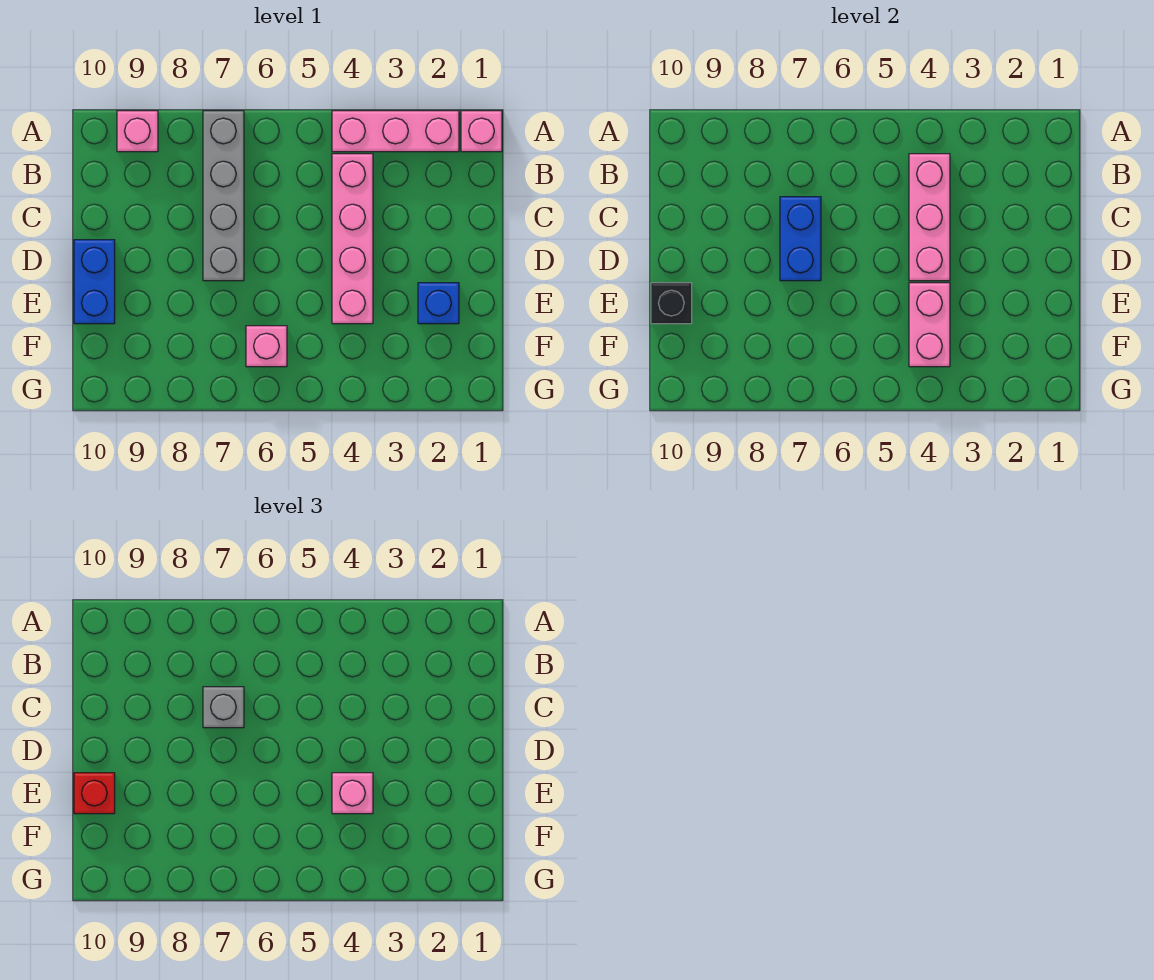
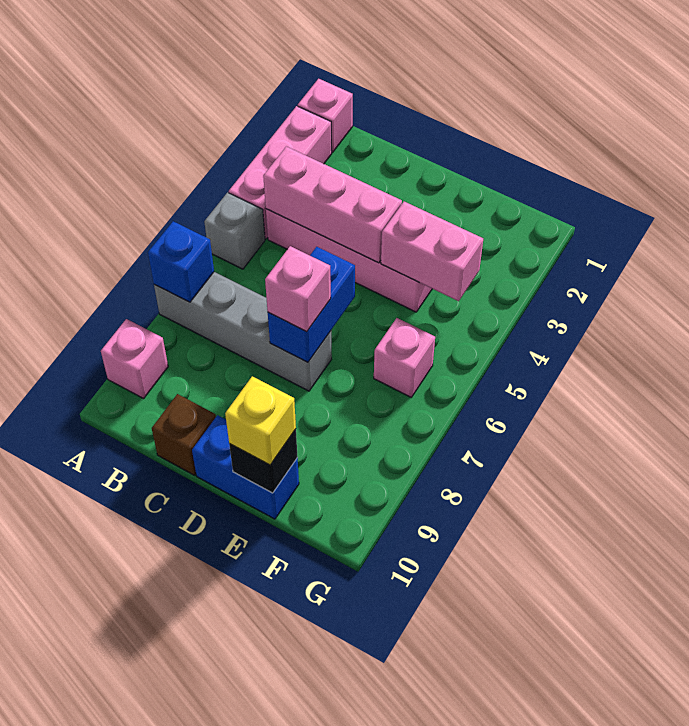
blue brick C7:D7 level 2 -> blue brick D6:D7 level 2
grey brick C7 level 3 -> grey brick A5 level 1
none -> brown brick C10 level 1
blue brick E2 level 1 -> blue brick A7 level 2
pink brick E4 level 3 -> pink brick D7 level 3
red brick E10 level 3 -> yellow brick E10 level 3

